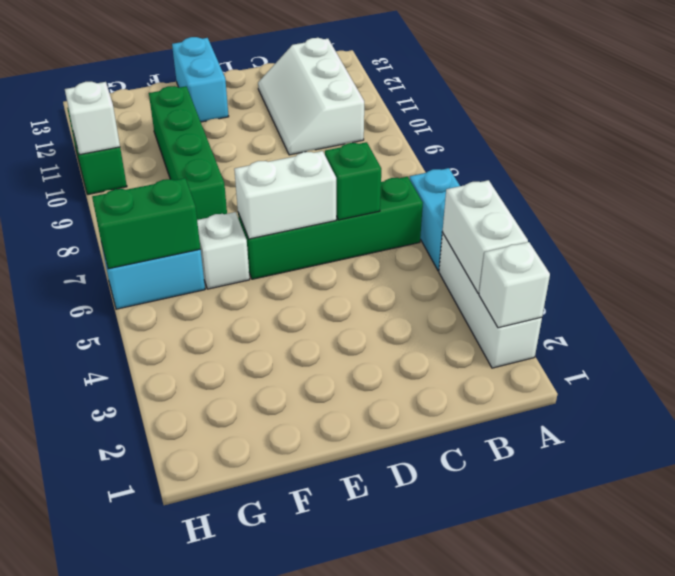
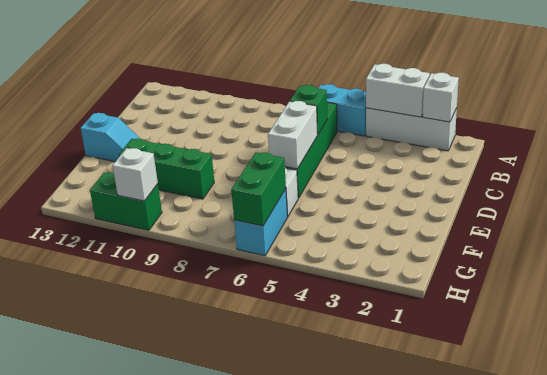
white slope B10:C12 level 1 top B -> none
cyan brick E12:E13 level 1 -> cyan slope E12:E13 level 1 top 13
green brick F8:F11 level 1 -> green brick F9:F11 level 1

